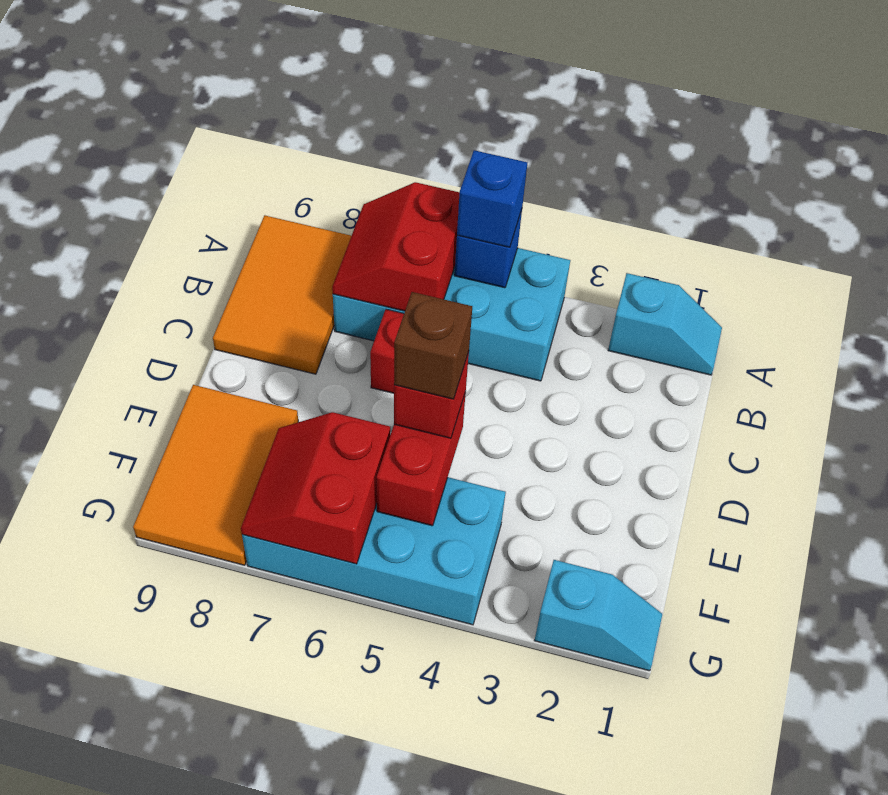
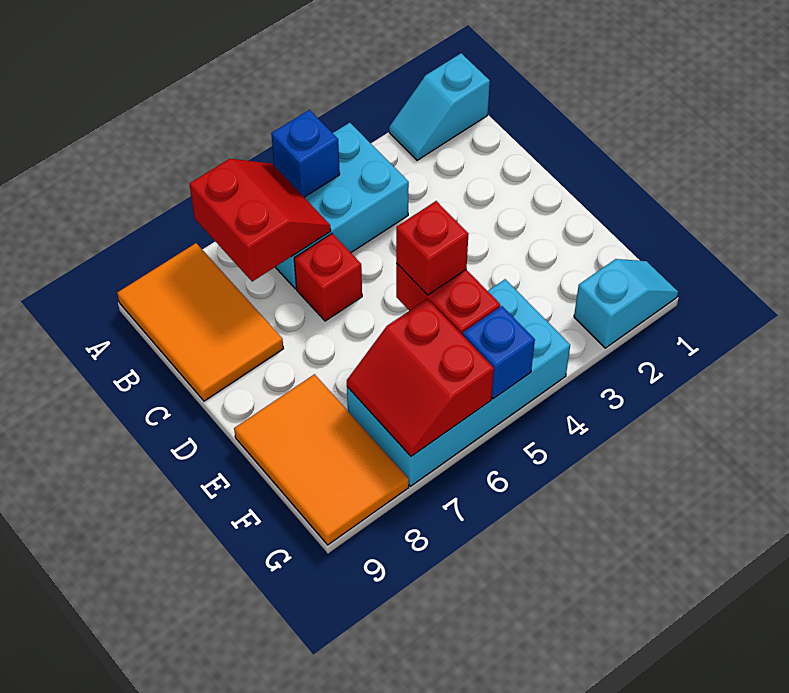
cyan slope A1:A2 level 1 top 2 -> cyan slope A1:A2 level 1 top 1
cyan brick A4:B7 level 1 -> cyan brick A4:B6 level 1
blue brick A5 level 3 -> blue brick G5 level 2
red slope A6:B7 level 2 top 6 -> red slope A6:B7 level 2 top 7
brown brick E5 level 4 -> none

